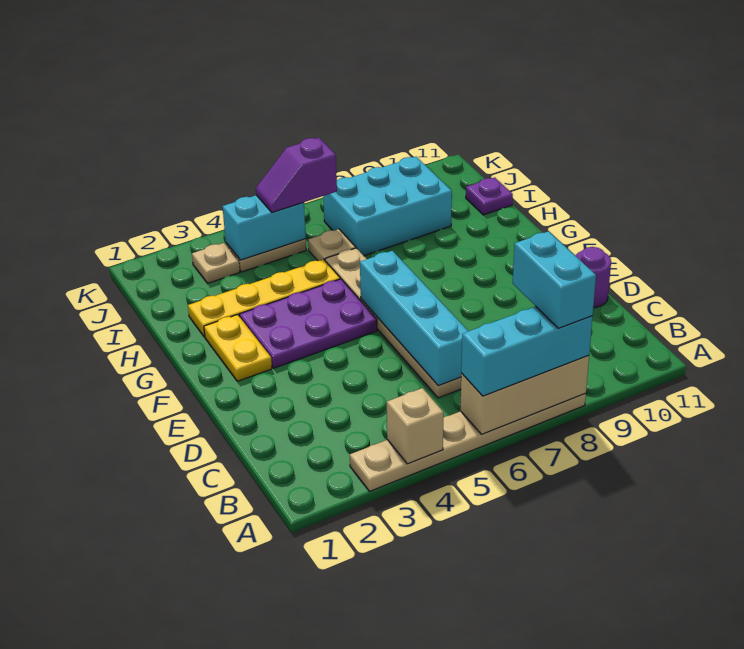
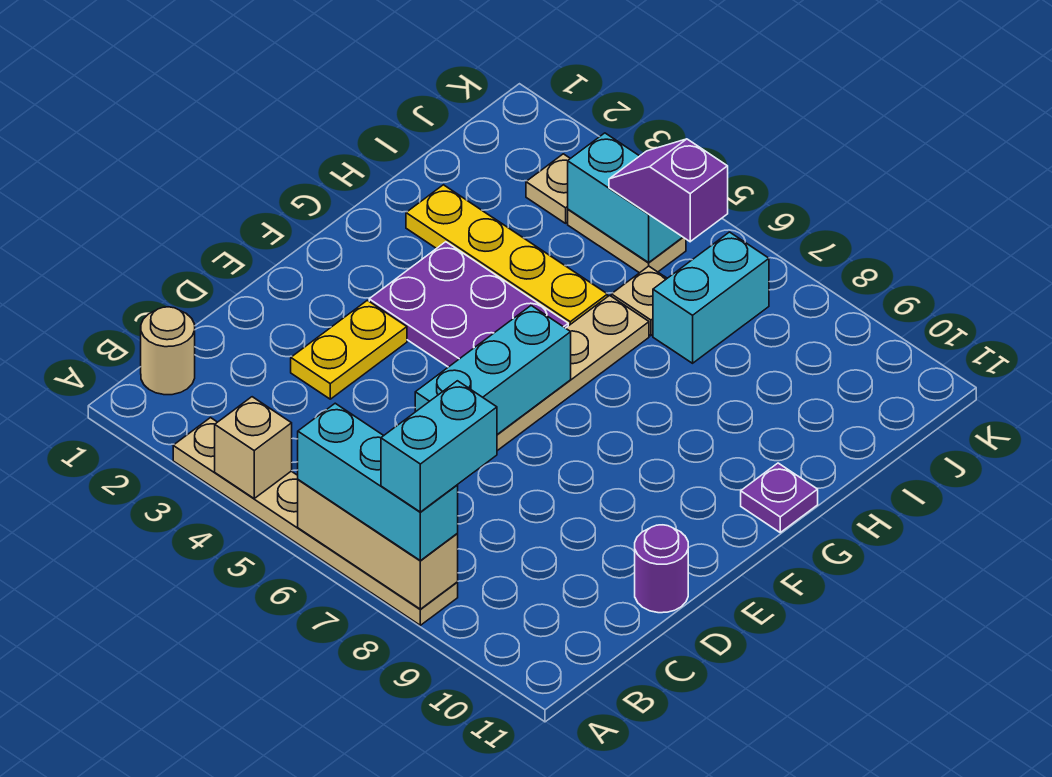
none -> tan round brick B1 level 1
cyan brick C6:F6 level 2 -> cyan brick D6:F6 level 2
yellow plate F2:G2 level 1 -> yellow plate D3:E3 level 1
cyan brick I7:J9 level 1 -> cyan brick I7:J7 level 1
purple plate I11 level 1 -> purple plate G11 level 1

